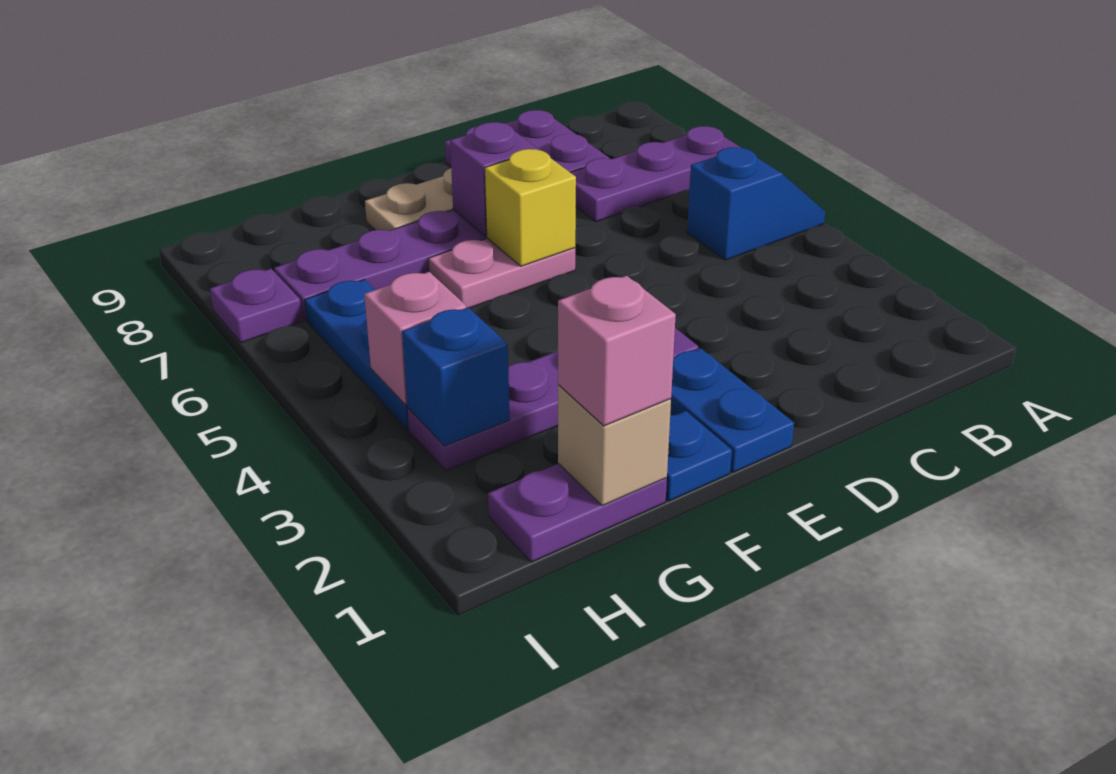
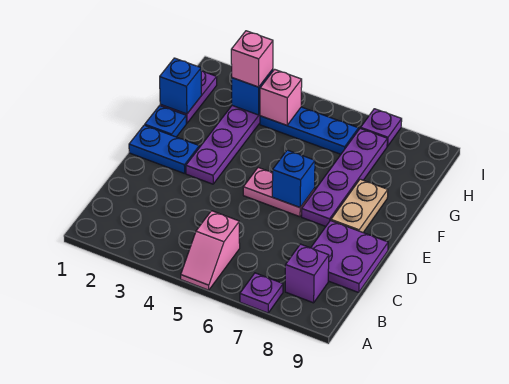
blue slope A5:B5 level 1 top B -> pink slope A5:B5 level 1 top B
purple plate A7:C7 level 1 -> purple plate A7 level 1
pink plate E6:F6 level 1 -> pink plate E5:E6 level 1
yellow brick E6 level 2 -> blue brick E6 level 2
purple brick E7 level 2 -> purple brick B8 level 1
tan brick G1 level 2 -> blue brick G1 level 2
pink brick G1 level 3 -> pink brick H3 level 3

